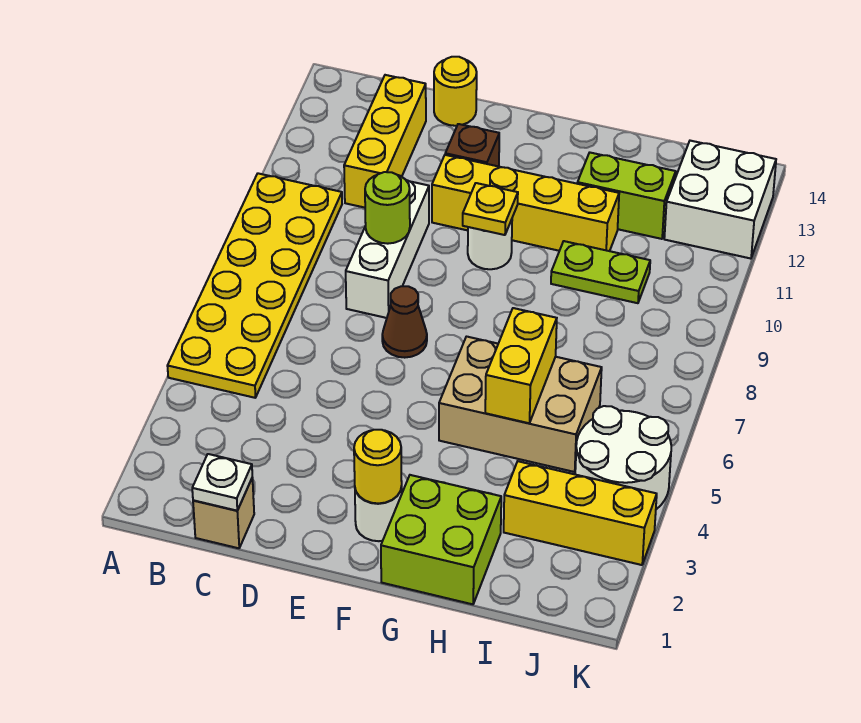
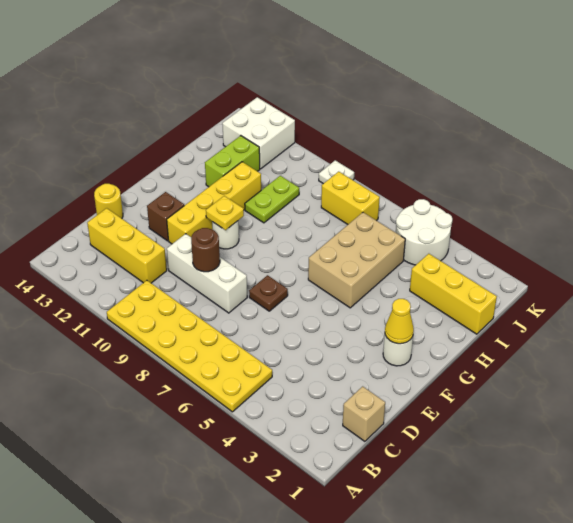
white plate C1 level 2 -> white plate K9 level 1
lime round brick D9 level 2 -> brown round brick D9 level 2
brown cone E7 level 1 -> brown plate E7 level 1
yellow round brick F2 level 2 -> yellow cone F2 level 2
lime brick G1:H2 level 1 -> none
yellow brick H5:H6 level 2 -> yellow brick J7:J8 level 1
yellow brick I3:K3 level 1 -> yellow brick I1:I3 level 1

